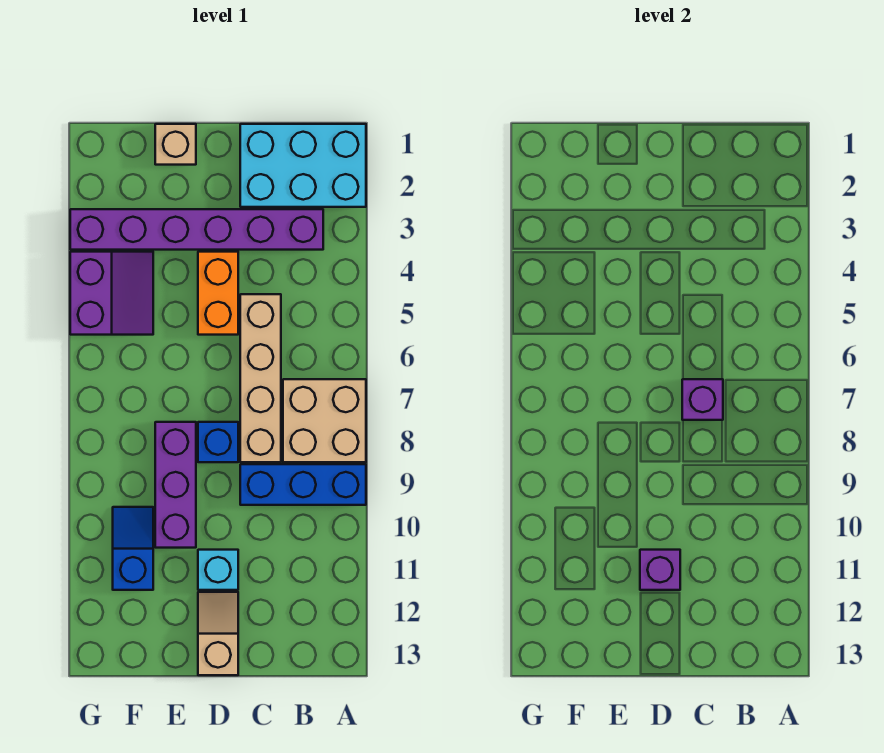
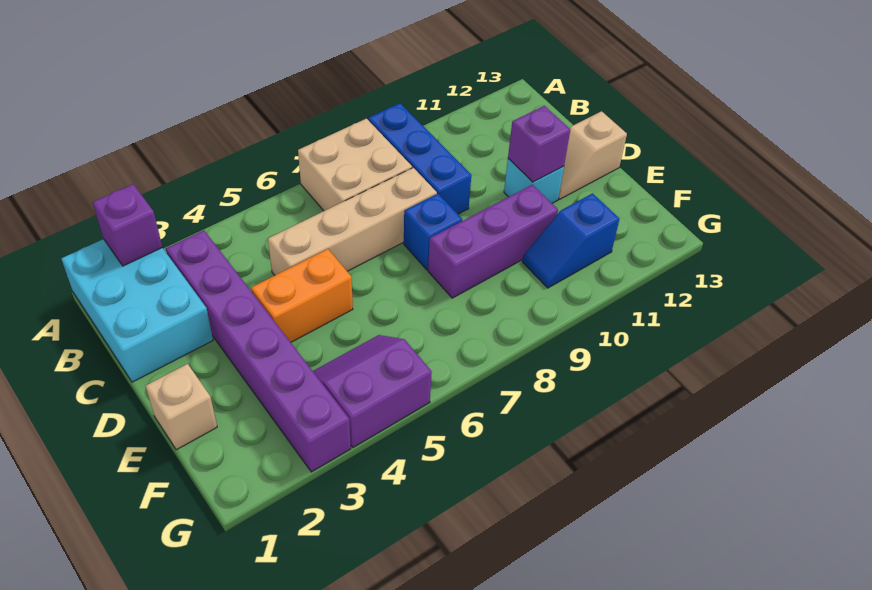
purple brick C7 level 2 -> purple brick A2 level 2

